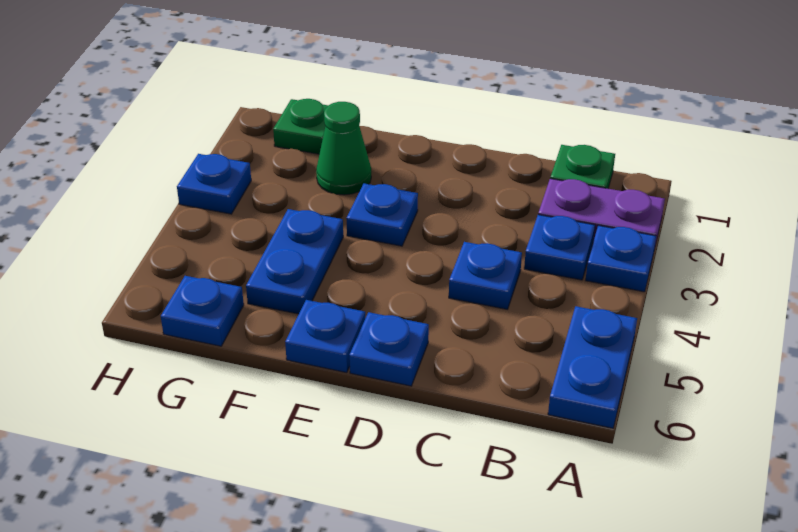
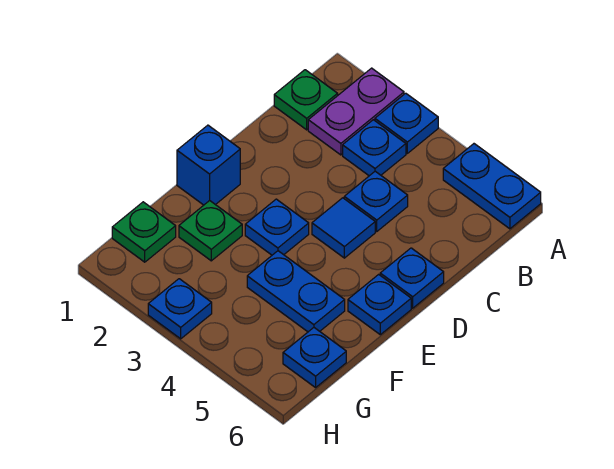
none -> blue tile D4 level 1
none -> blue brick E1 level 1
green cone F2 level 1 -> green plate F2 level 1

